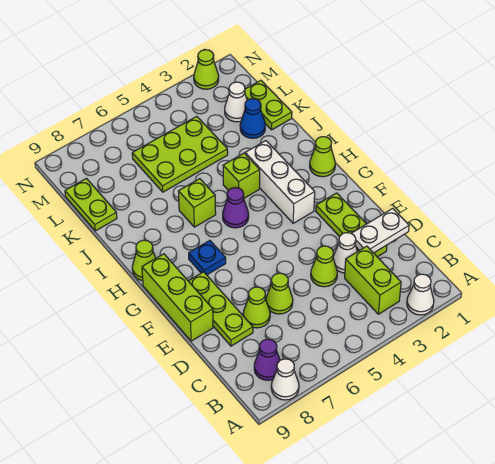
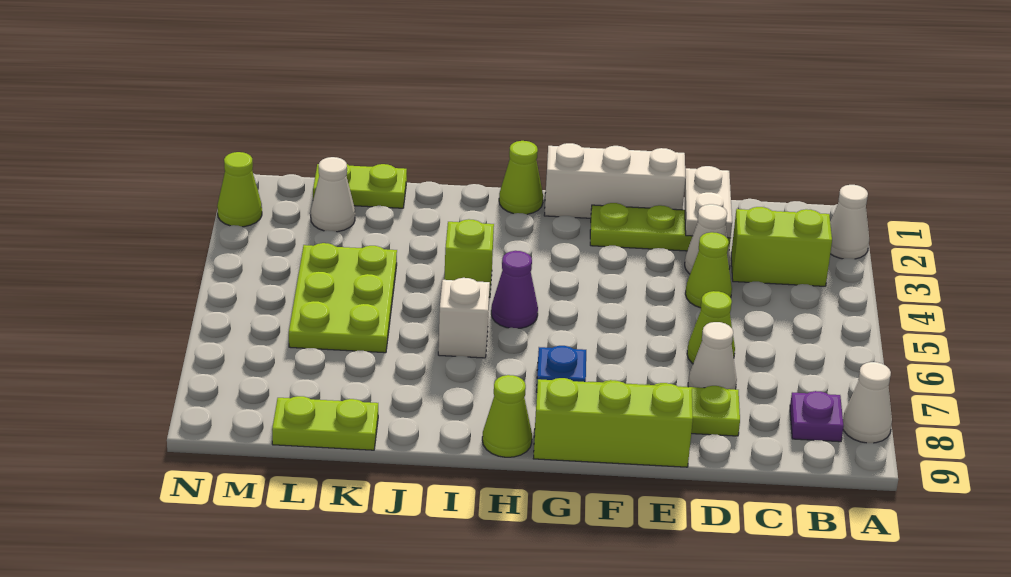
purple cone B8 level 1 -> purple plate B8 level 1
lime cone D7 level 1 -> white cone D7 level 1
white brick G3:I3 level 1 -> white brick E1:G1 level 1
lime brick I6 level 1 -> white brick I6 level 1
blue cone K2 level 1 -> none

